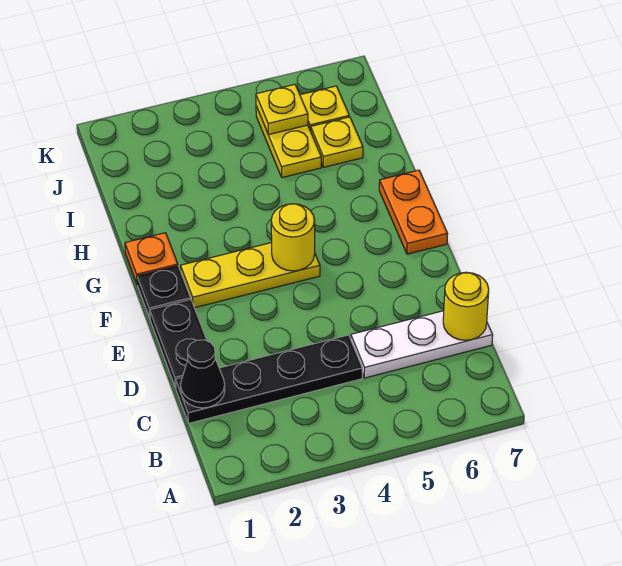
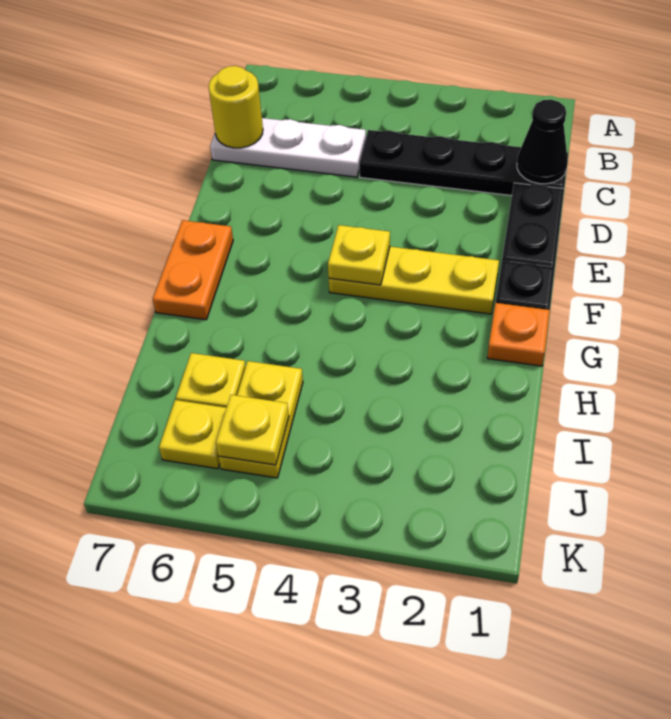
yellow round brick F4 level 2 -> yellow plate F4 level 2

